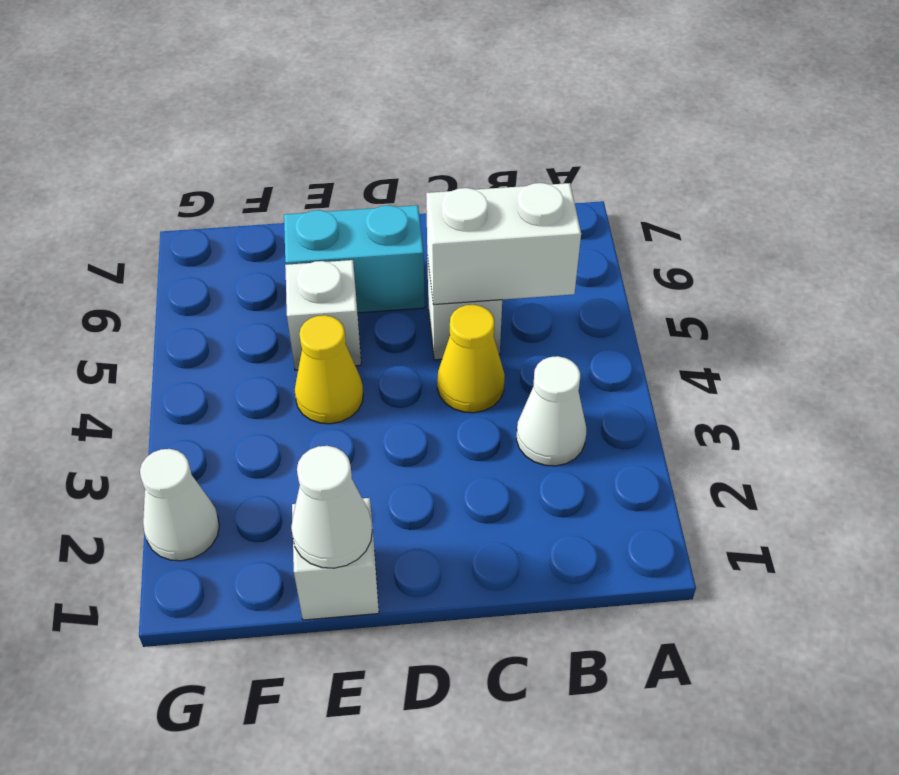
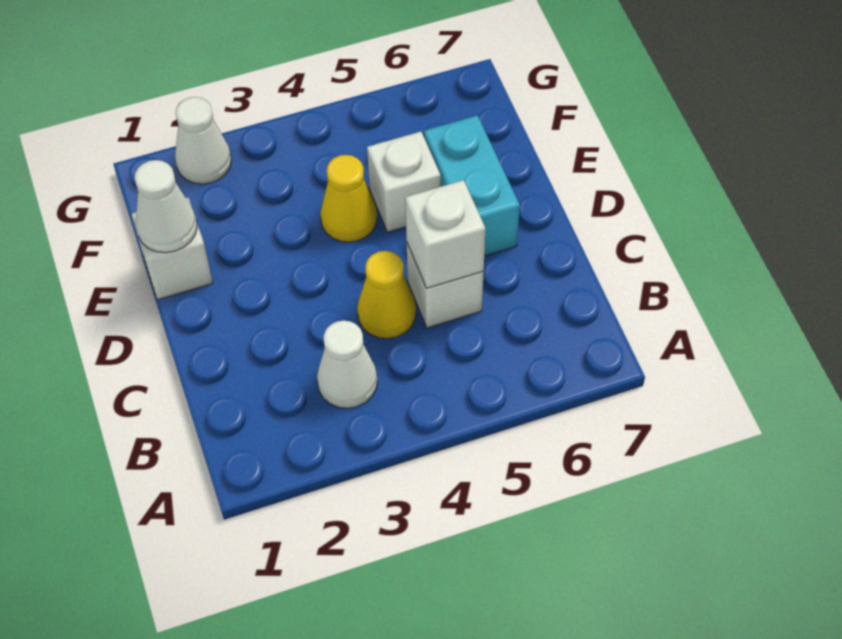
white brick B5:C5 level 2 -> white brick C5 level 2

